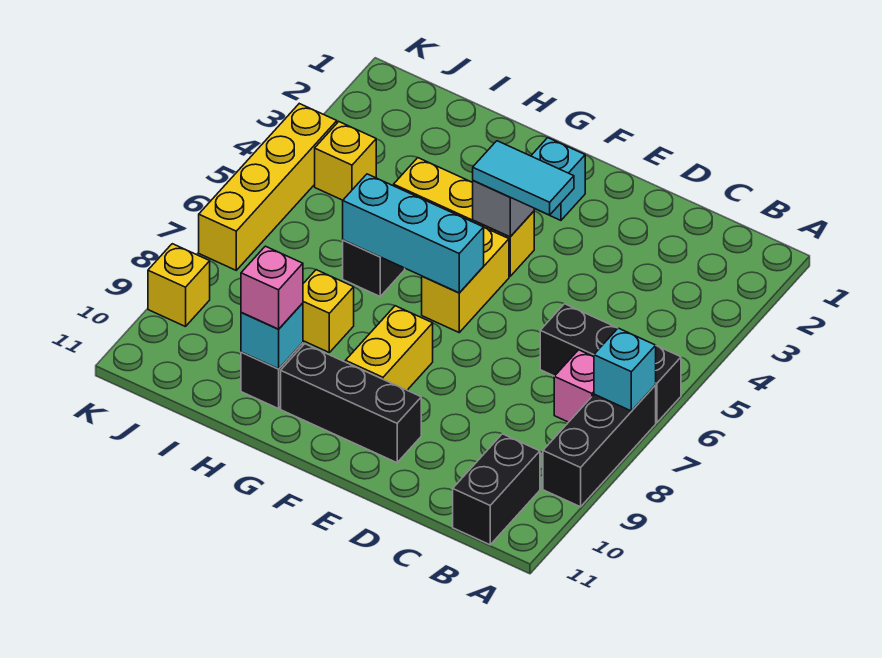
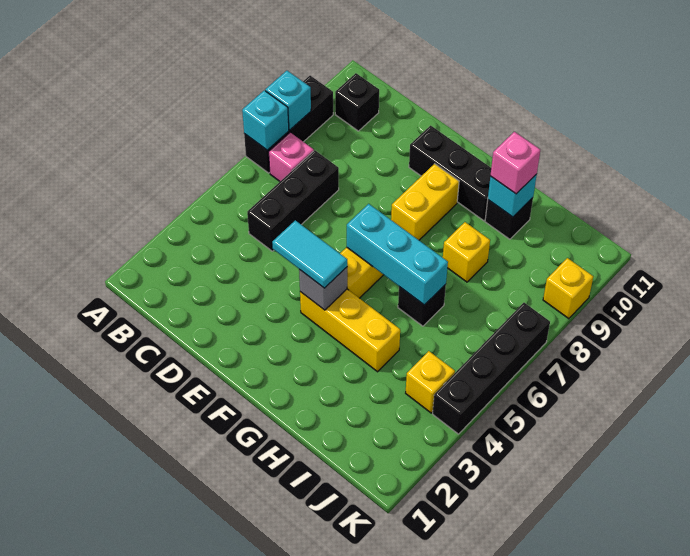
black brick A6:C6 level 1 -> black brick C5:C7 level 1
black brick B10:B11 level 1 -> black brick B10 level 1
cyan brick F2 level 1 -> cyan brick A8 level 2
yellow brick K4:K7 level 1 -> black brick K4:K7 level 1

